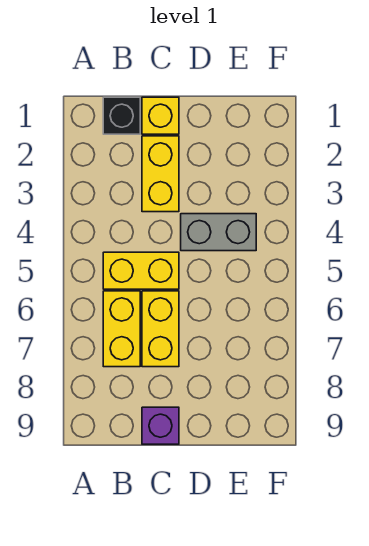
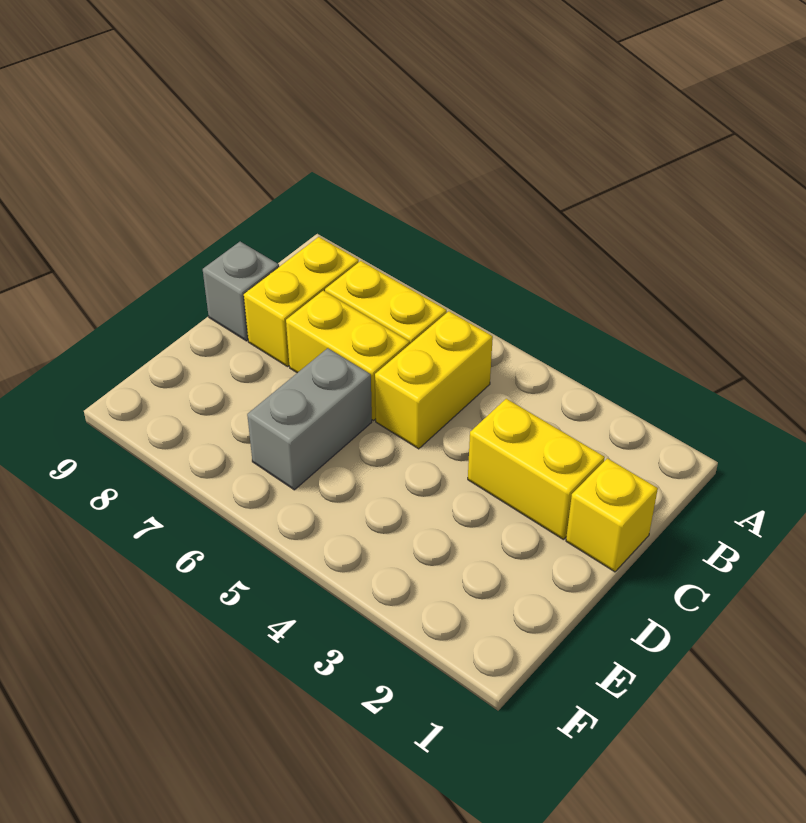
black brick B1 level 1 -> none
none -> yellow brick B8:C8 level 1
purple brick C9 level 1 -> grey brick C9 level 1
grey brick D4:E4 level 1 -> grey brick D6:E6 level 1

